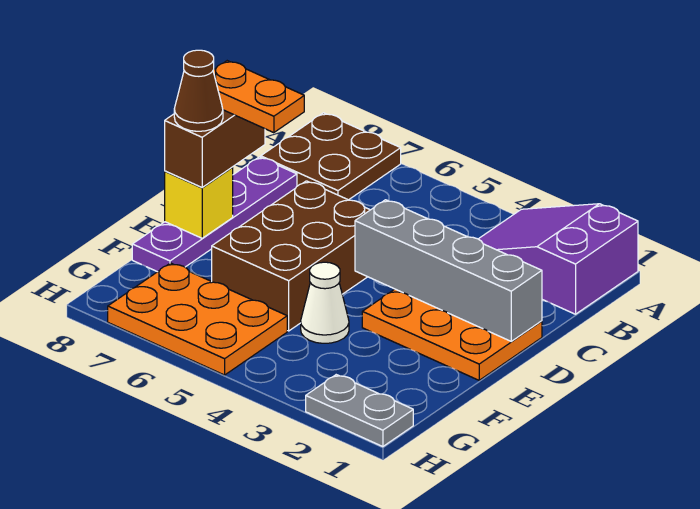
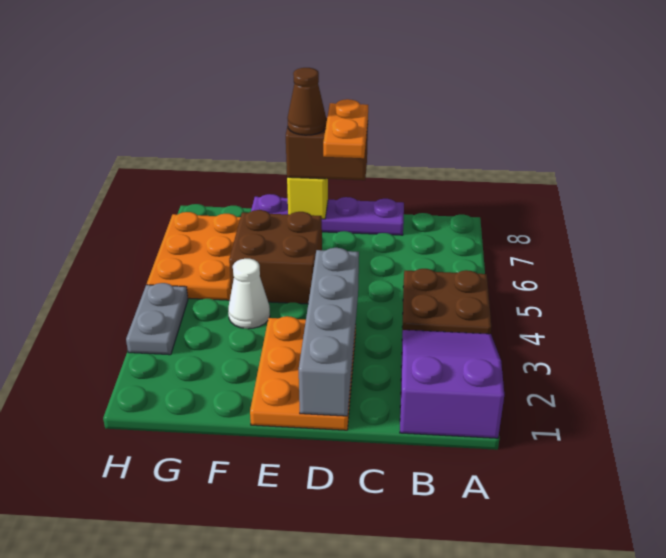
brown plate A7:B8 level 1 -> brown plate A4:B5 level 1
brown brick D5:F6 level 1 -> brown brick E5:F6 level 1
grey plate H1:H2 level 1 -> grey plate H3:H4 level 1

